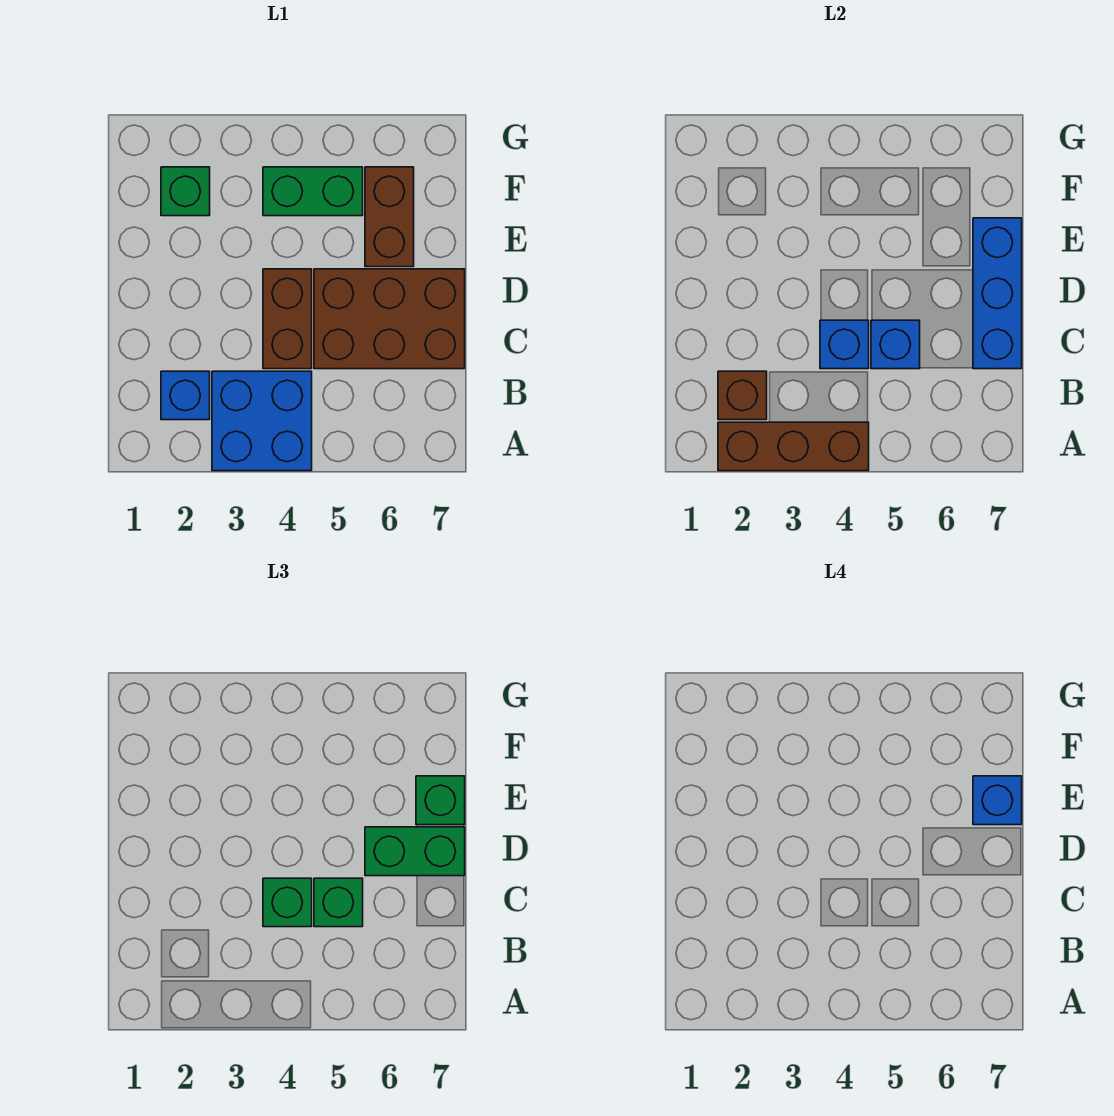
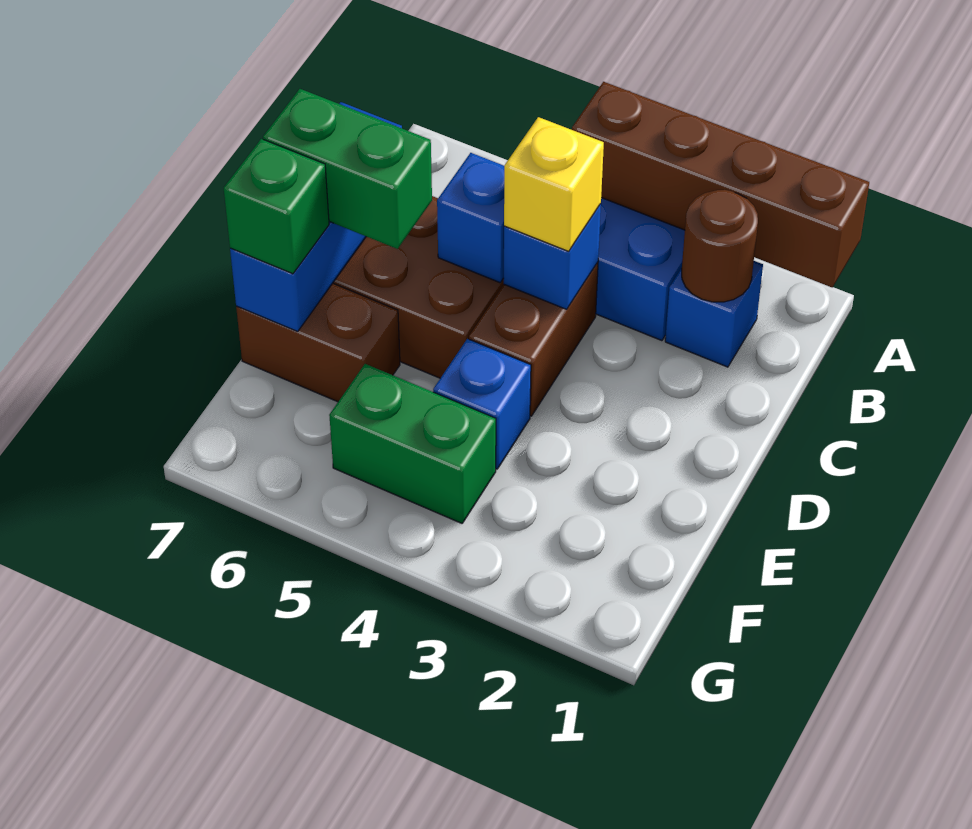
brown brick A2:A4 level 2 -> brown brick A1:A4 level 2
brown brick B2 level 2 -> brown round brick B2 level 2
green brick C4 level 3 -> yellow brick C4 level 3
green brick C5 level 3 -> none
brown brick E6:F6 level 1 -> brown brick E6:E7 level 1
blue brick E7 level 4 -> blue brick E4 level 1
green brick F2 level 1 -> none

